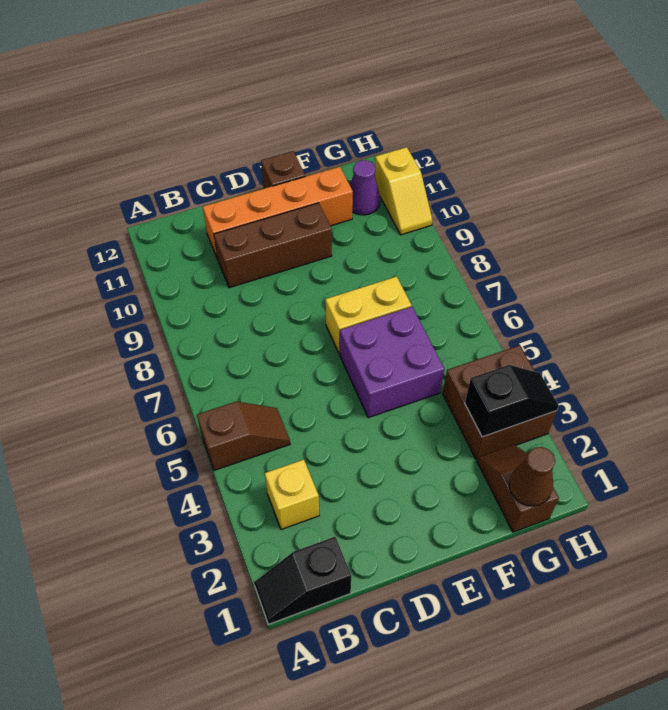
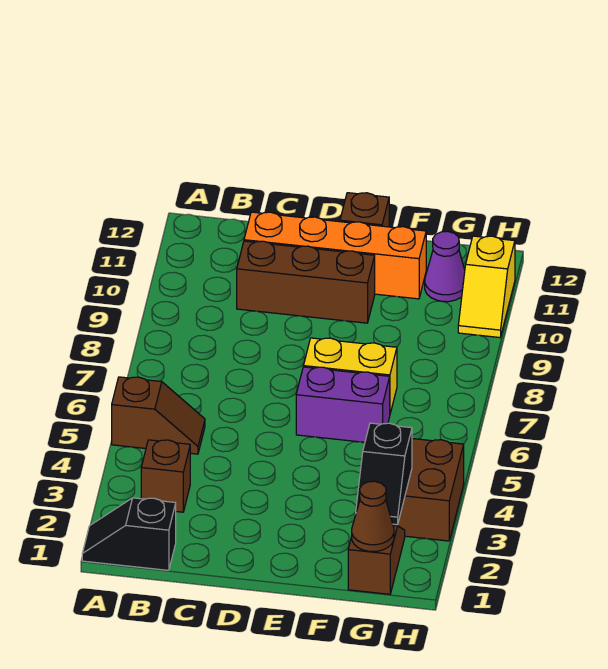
yellow brick B3 level 1 -> brown brick B3 level 1
purple brick E5:F6 level 1 -> purple brick E6:F6 level 1
black slope G3:H3 level 2 top G -> black slope G2:G3 level 2 top 3

